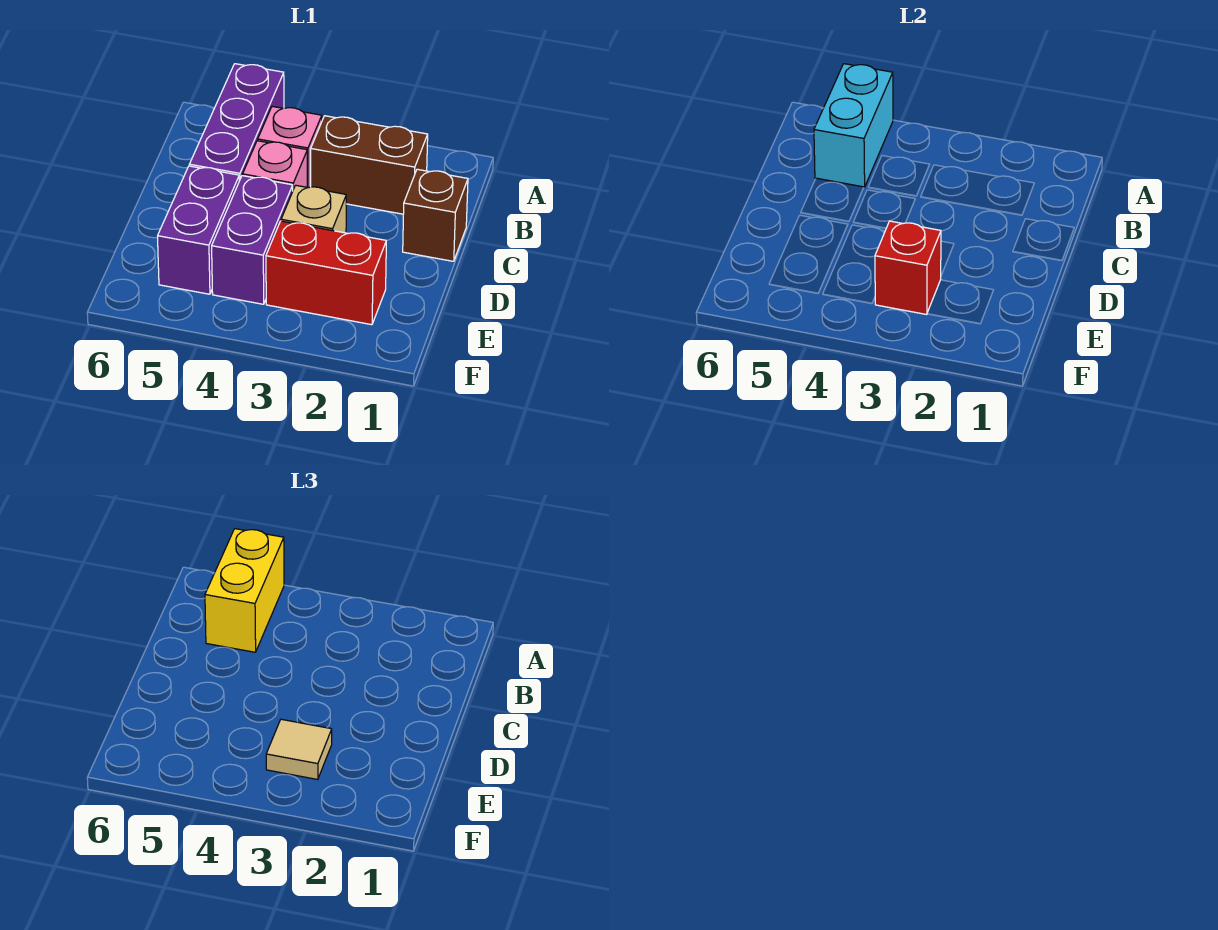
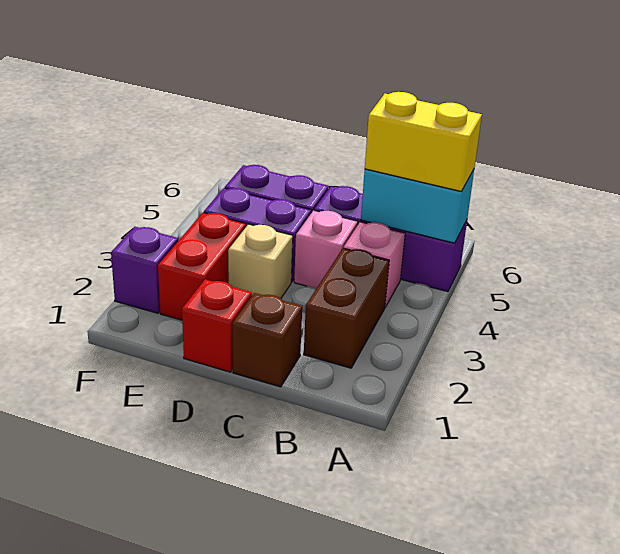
red brick E3 level 2 -> red brick D1 level 1
tan tile E3 level 3 -> none
none -> purple brick F2 level 1

